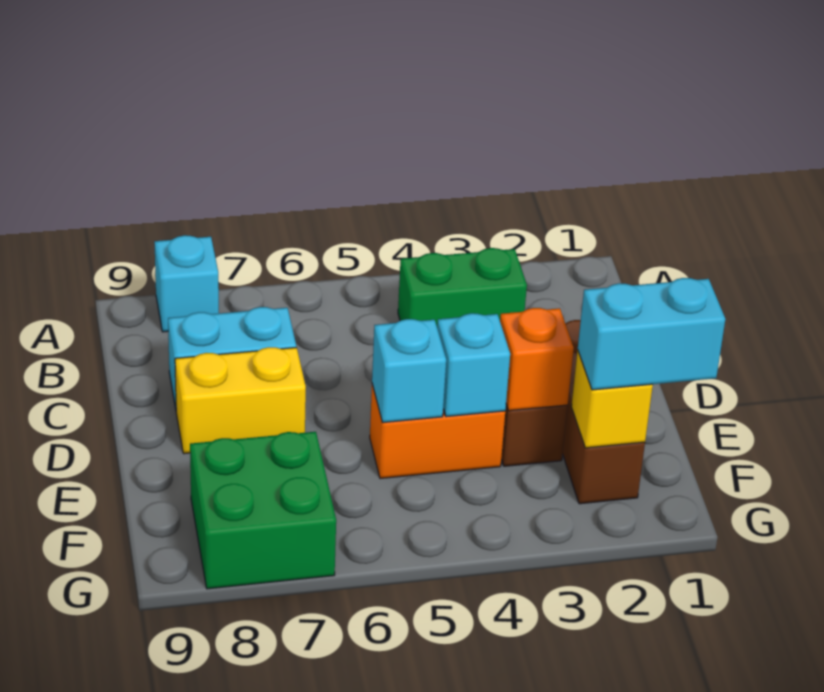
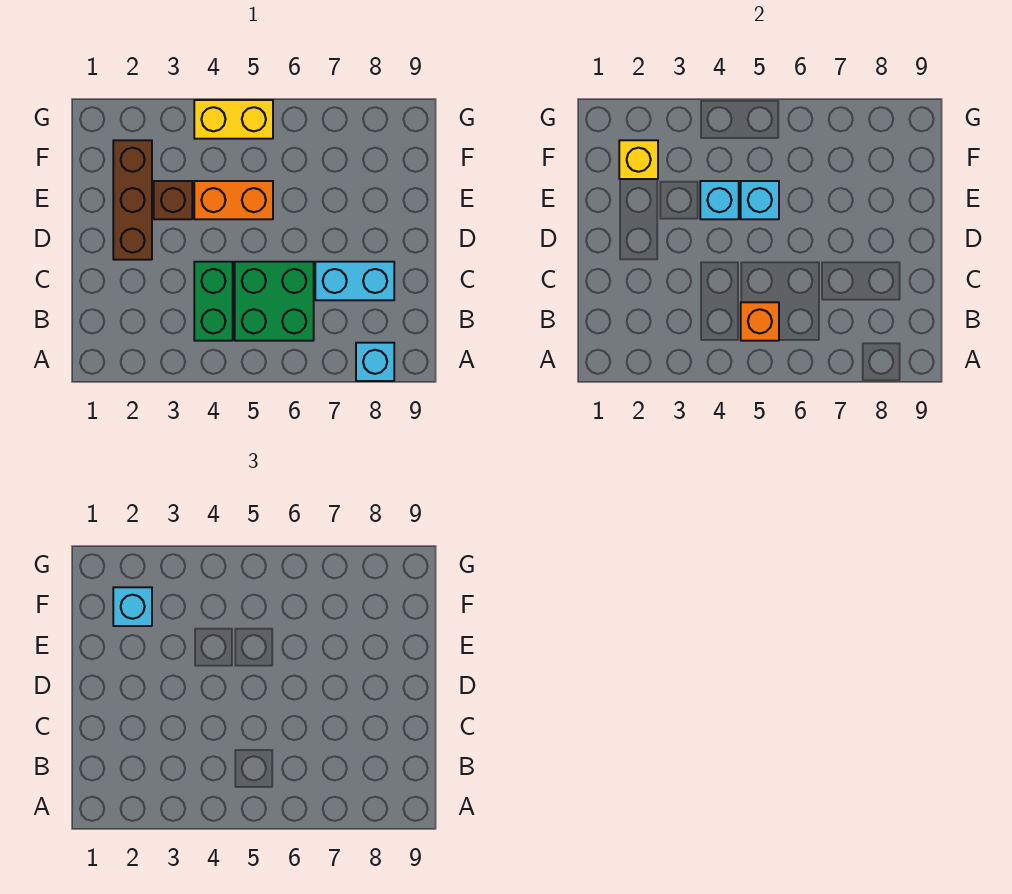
green brick B3:B4 level 1 -> green brick B4:C4 level 1
yellow brick D7:D8 level 1 -> yellow brick G4:G5 level 1
orange brick E3 level 2 -> orange brick B5 level 2
cyan brick F1:F2 level 3 -> cyan brick F2 level 3
green brick F7:G8 level 1 -> green brick B5:C6 level 1

